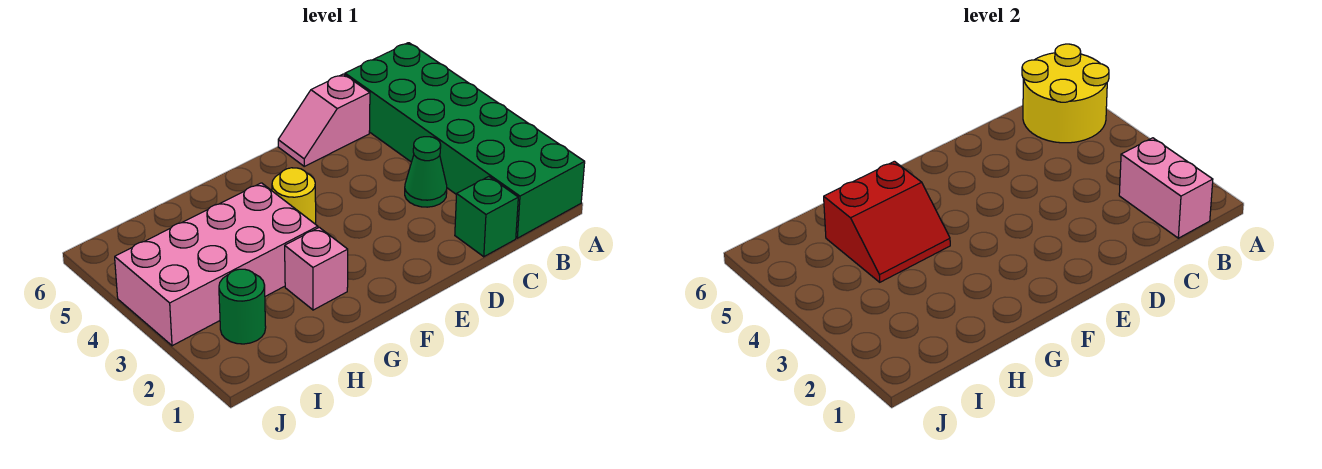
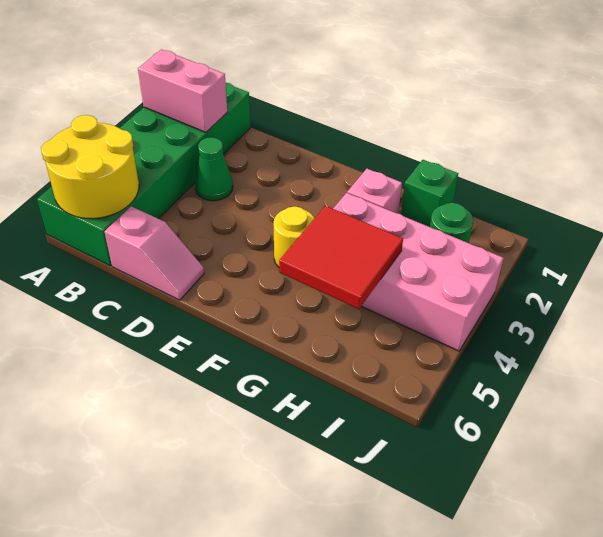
pink brick B1:B2 level 2 -> pink brick A2:B2 level 2
green brick C1 level 1 -> green brick H1 level 1
red slope G4:H5 level 2 top 5 -> red tile G4:H5 level 2

